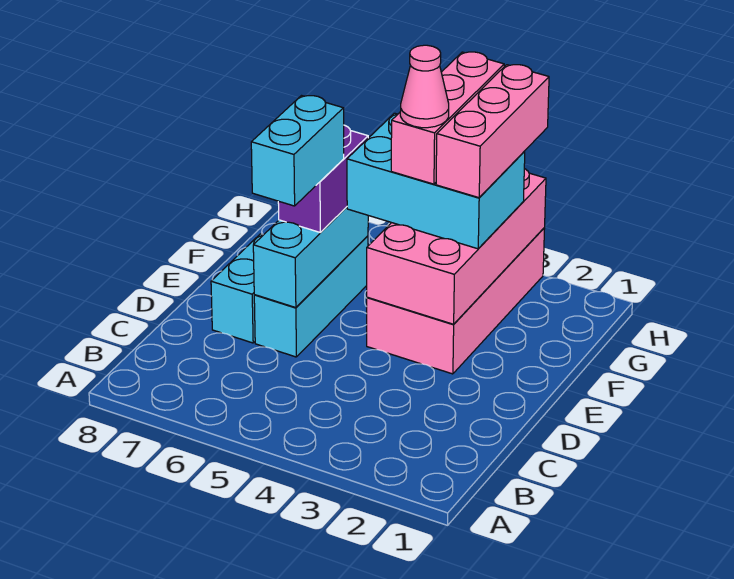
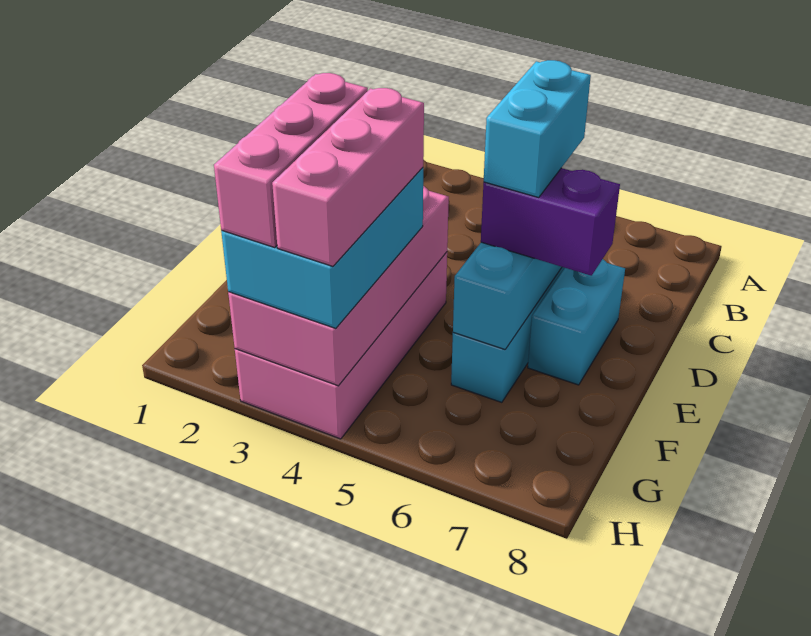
purple brick E6:F6 level 3 -> purple brick E6:E7 level 3
cyan brick F3:G5 level 3 -> cyan brick F3:H4 level 3
pink cone F4 level 5 -> none

